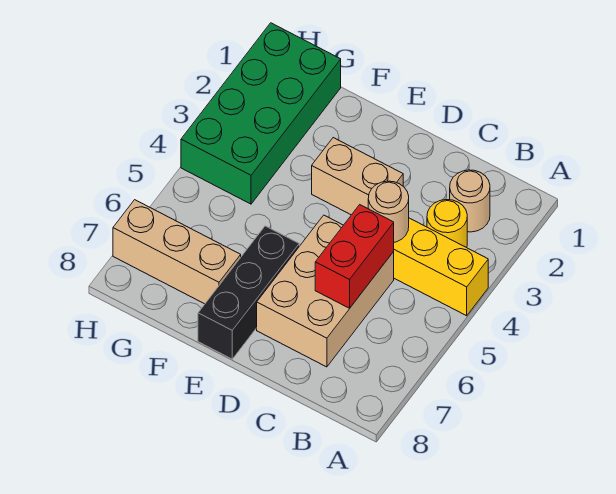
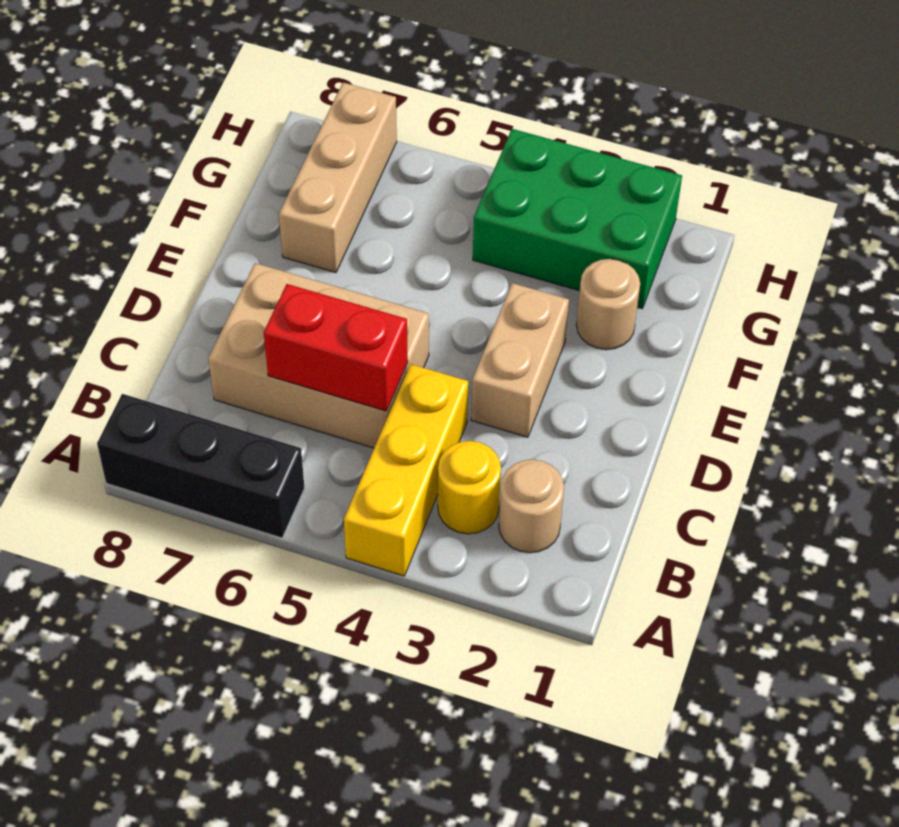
tan round brick C4 level 2 -> tan round brick F2 level 1
black brick E6:E8 level 1 -> black brick A6:A8 level 1
green brick G1:H4 level 1 -> green brick G2:H4 level 1

